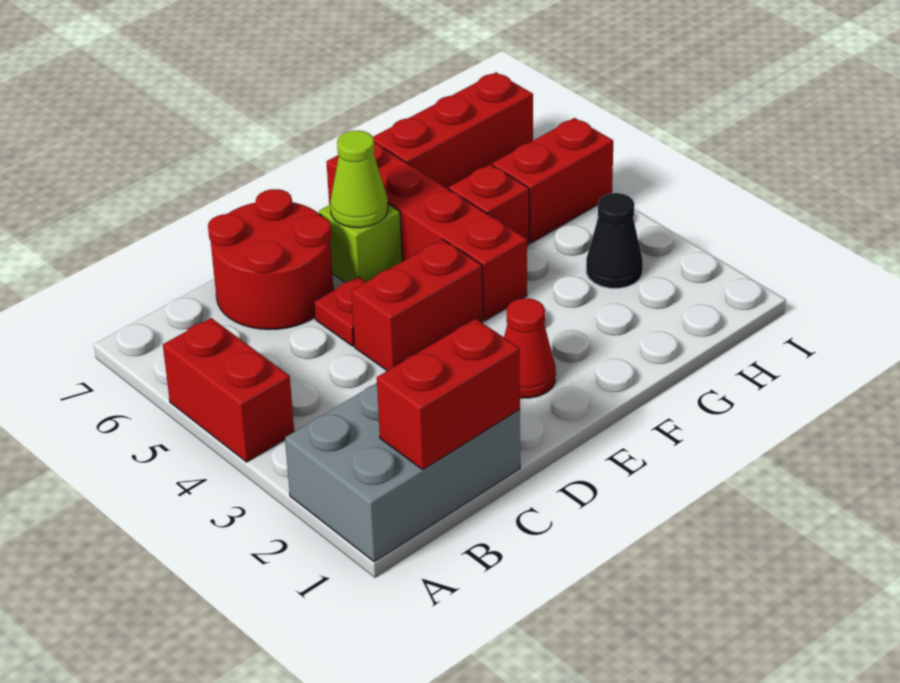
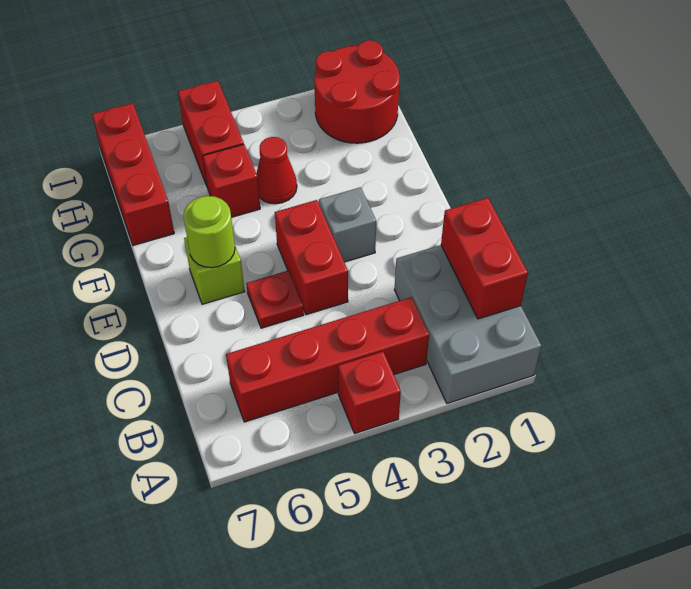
red brick A4:A5 level 1 -> red brick A4 level 1
red round brick C6:D7 level 1 -> red round brick H1:I2 level 1
red cone E2 level 1 -> red cone G4 level 1
none -> grey brick E3 level 1
lime cone E6 level 2 -> lime round brick E6 level 2
red brick F4:F7 level 1 -> red brick B3:B6 level 1
black cone H3 level 1 -> none

